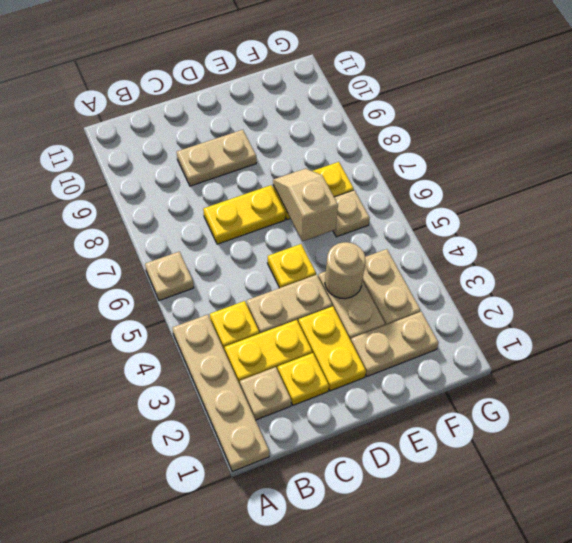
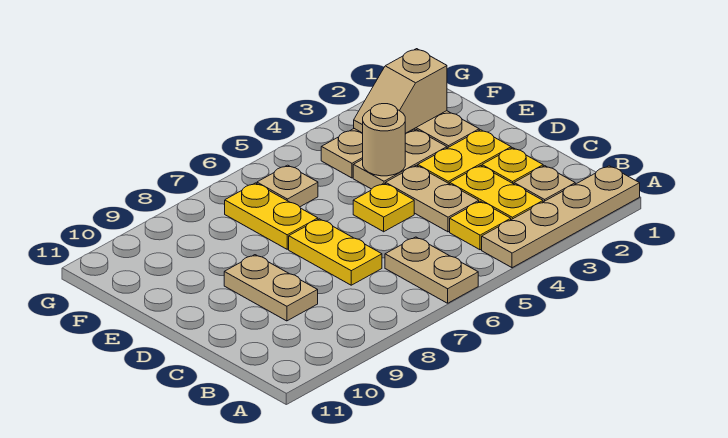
tan plate A6 level 1 -> tan plate A6:B6 level 1
tan slope E6:E7 level 2 top 6 -> tan slope F2:F3 level 2 top 2

